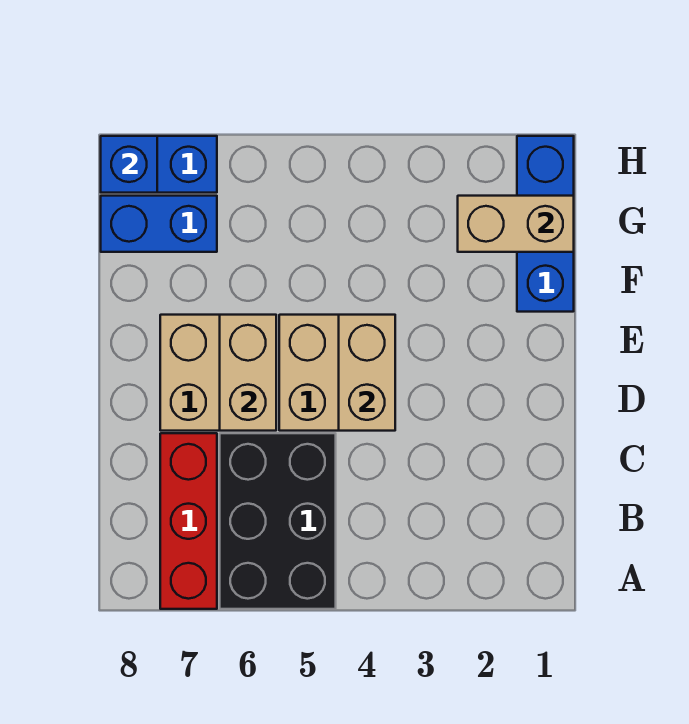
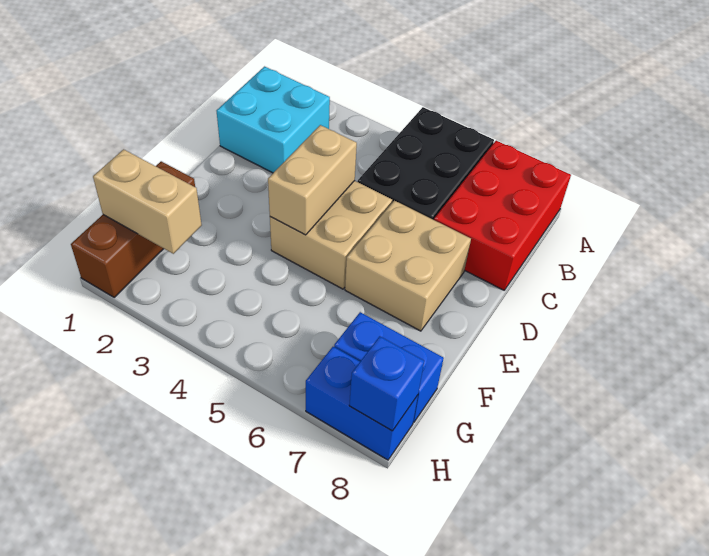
red brick A7:C7 level 1 -> red brick A7:C8 level 1
none -> cyan brick B1:C2 level 1
tan brick D6:E6 level 2 -> none
blue brick F1:H1 level 1 -> brown brick F1:H1 level 1

